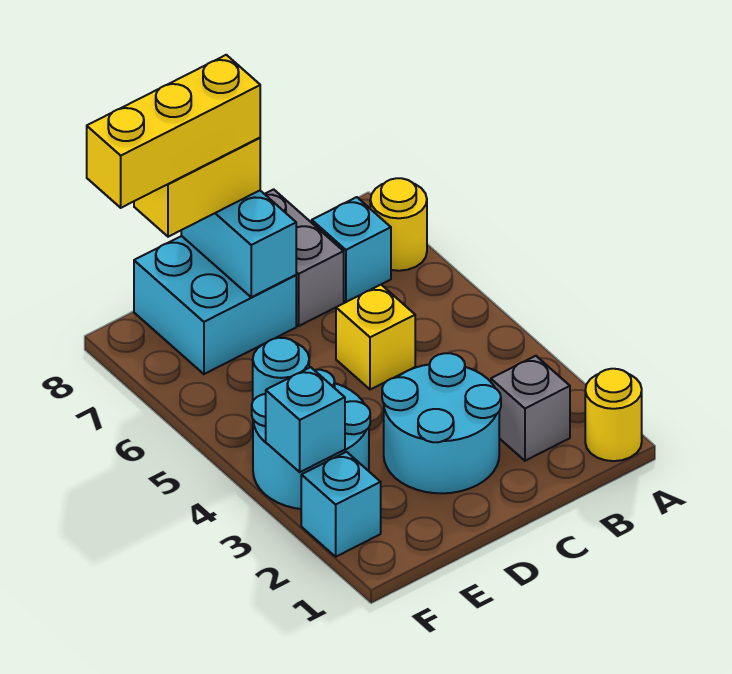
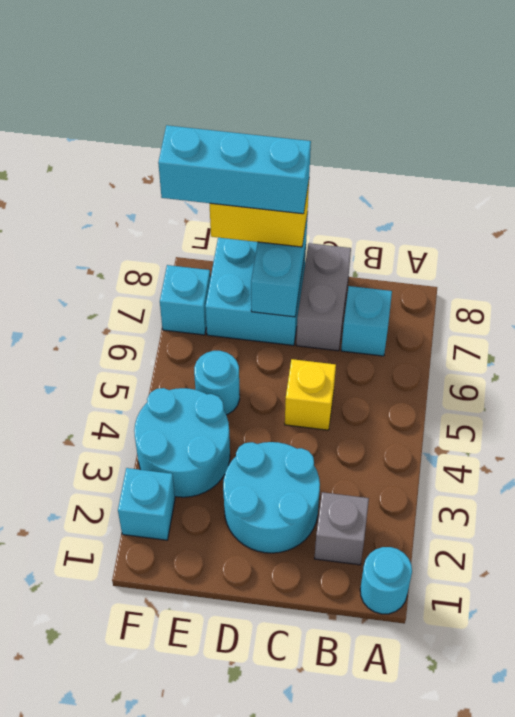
yellow round brick A1 level 1 -> cyan round brick A1 level 1
yellow round brick A7 level 1 -> none
yellow brick D8:F8 level 4 -> cyan brick D8:F8 level 4
cyan brick F3 level 2 -> cyan brick F7 level 1

